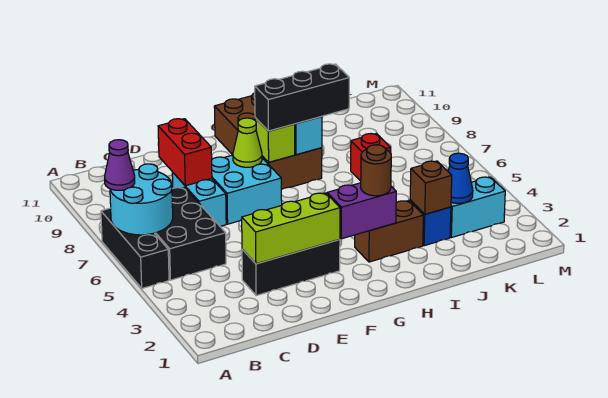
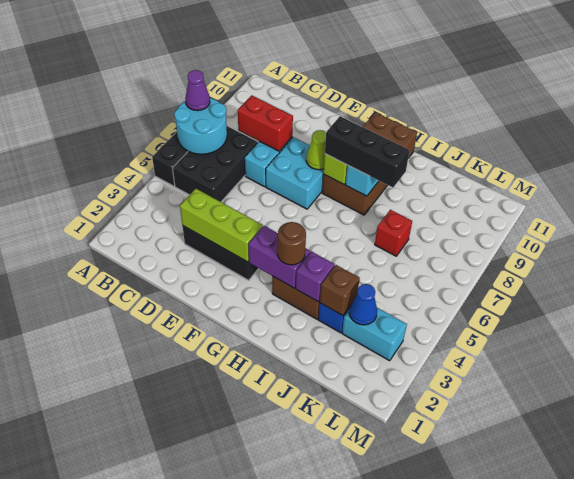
red brick D8:D9 level 2 -> red brick C8:D8 level 2
none -> purple brick I3 level 2

